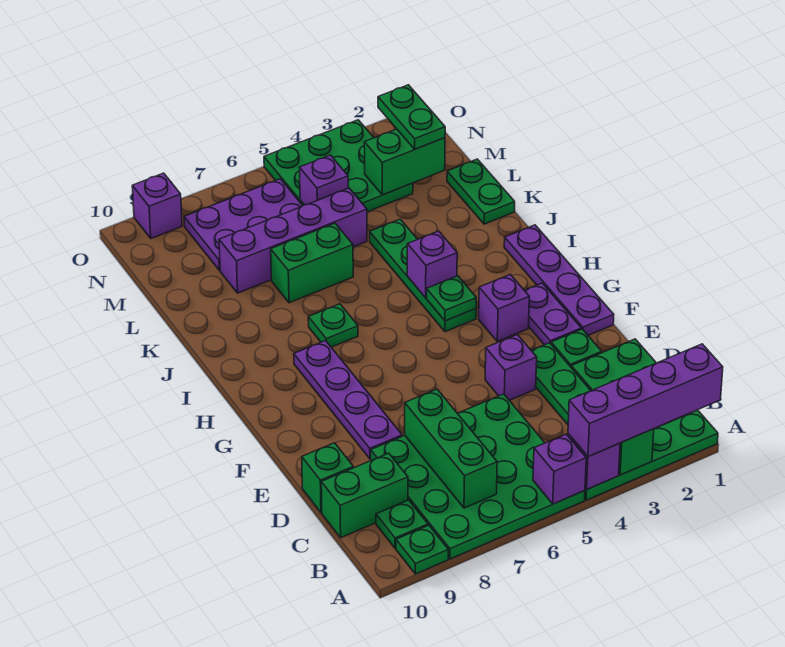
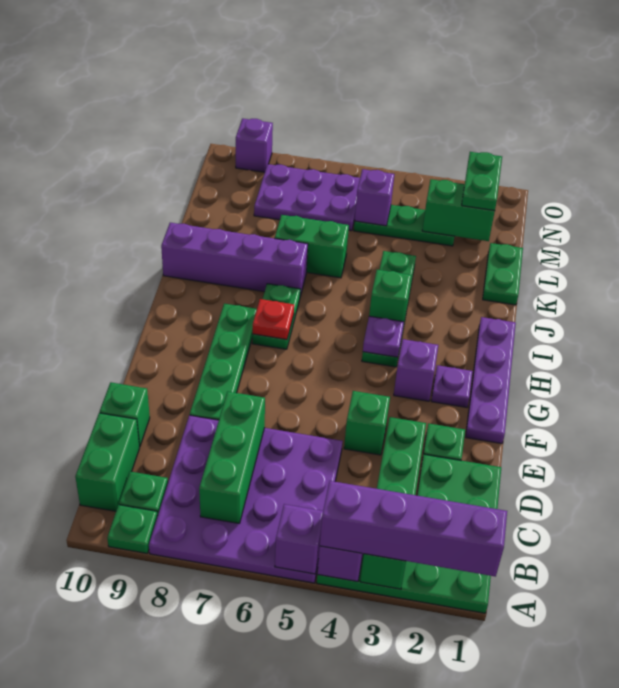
green plate A5:D8 level 1 -> purple plate A5:D8 level 1
green brick C9:C10 level 1 -> green brick B10:C10 level 1
purple brick E4 level 1 -> green brick E4 level 1
purple plate E8:H8 level 1 -> green plate E8:H8 level 1
purple plate F2:G2 level 1 -> purple plate G2 level 1
green plate H4 level 2 -> purple plate H4 level 2
none -> red plate H7 level 2
purple brick I4 level 2 -> green brick I4 level 2
green plate I7 level 1 -> green plate H7:I7 level 1
purple brick L5:L8 level 1 -> purple brick J7:J10 level 1
green plate M3:O5 level 1 -> green plate M3:M5 level 1

